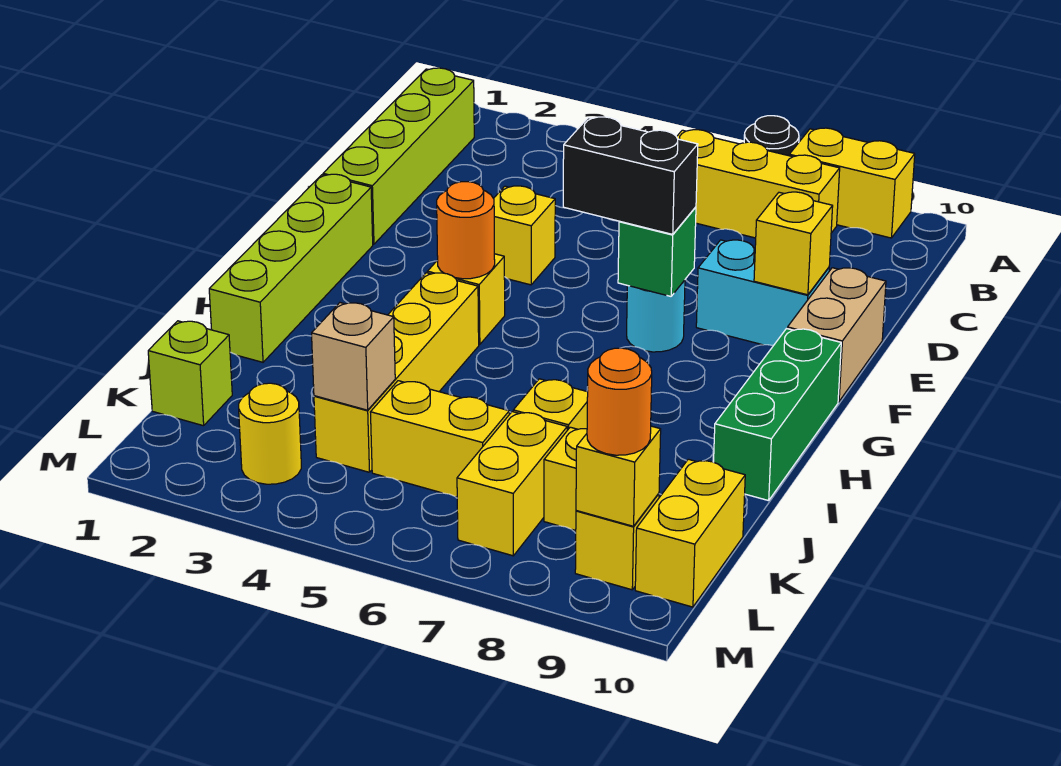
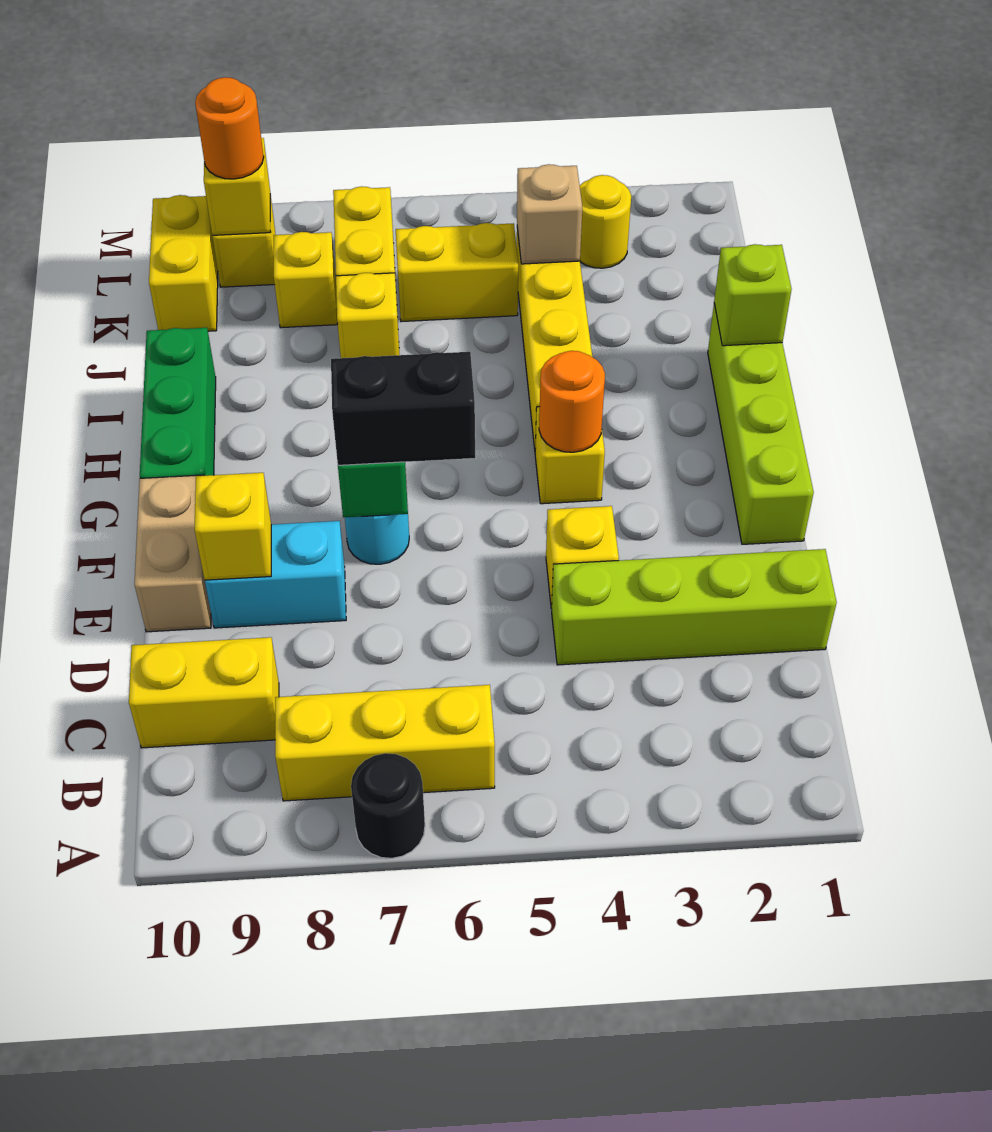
yellow brick A8:A9 level 1 -> yellow brick C9:C10 level 1
lime brick B1:E1 level 1 -> lime brick D1:D4 level 1
lime brick K1 level 1 -> lime brick I1 level 2

